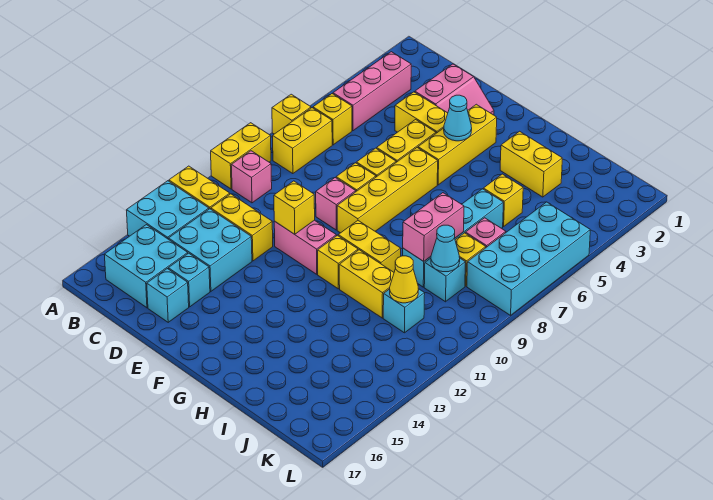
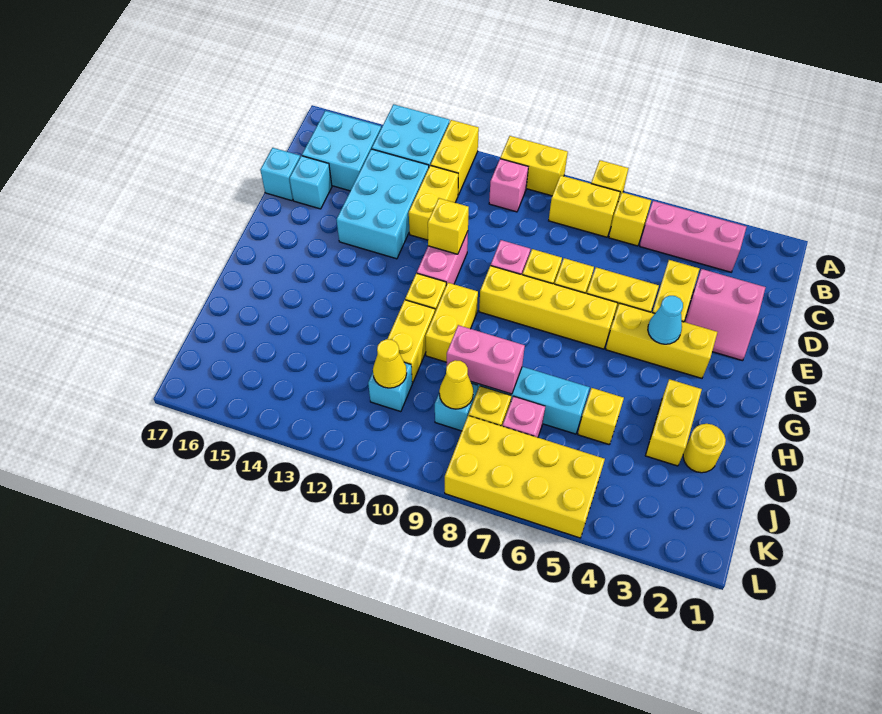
cyan brick C13:D14 level 1 -> cyan brick C13:E14 level 1
cyan brick D15 level 1 -> cyan brick D17 level 1
none -> yellow round brick I2 level 1
cyan cone J9 level 2 -> yellow cone J9 level 2
cyan brick K5:L8 level 1 -> yellow brick K5:L8 level 1

